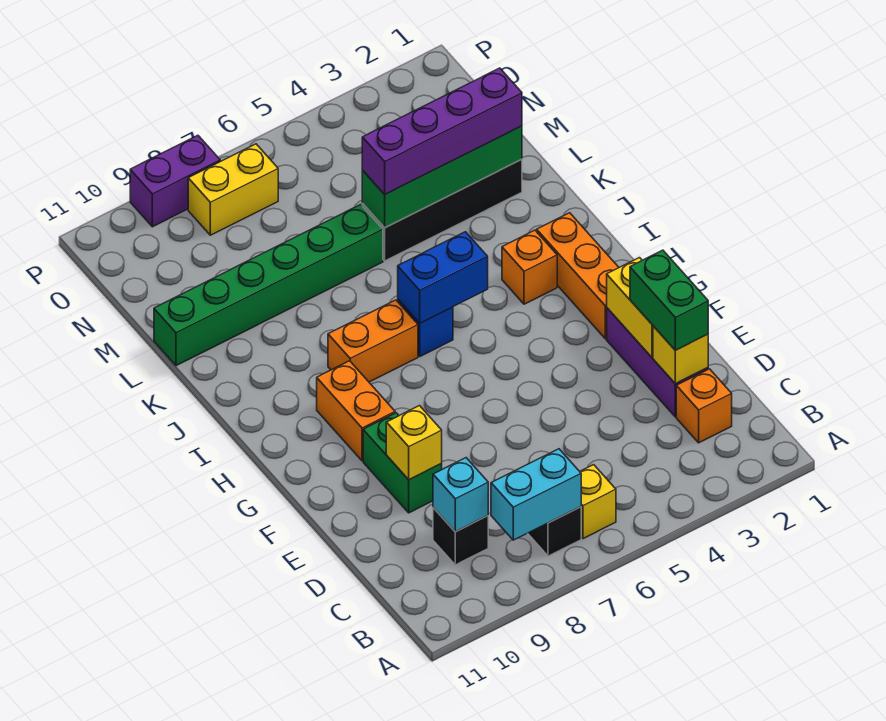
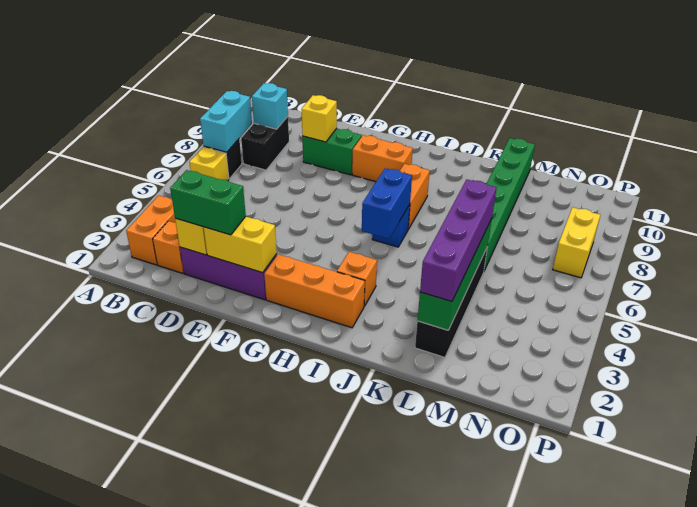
none -> orange brick B2:B3 level 1
black brick C9 level 1 -> black brick C8:C9 level 1
purple brick P8:P9 level 1 -> none

